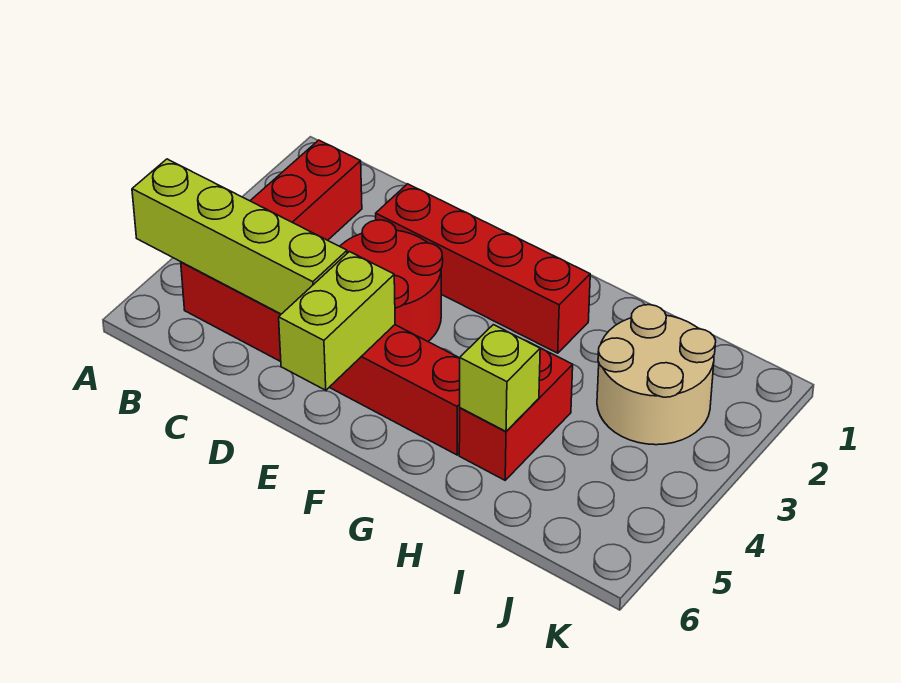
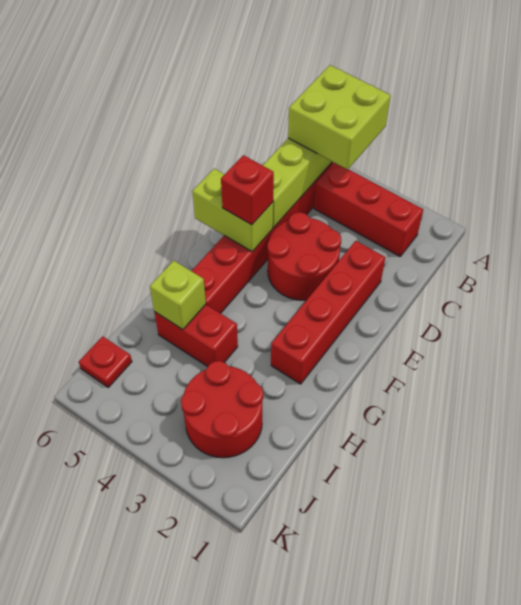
none -> lime brick A4:B5 level 3
none -> red brick E5 level 3
tan round brick I2:J3 level 1 -> red round brick I2:J3 level 1
none -> red plate J6 level 1

